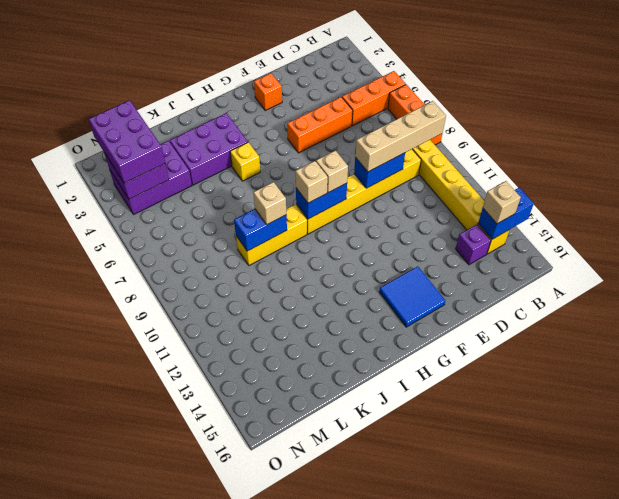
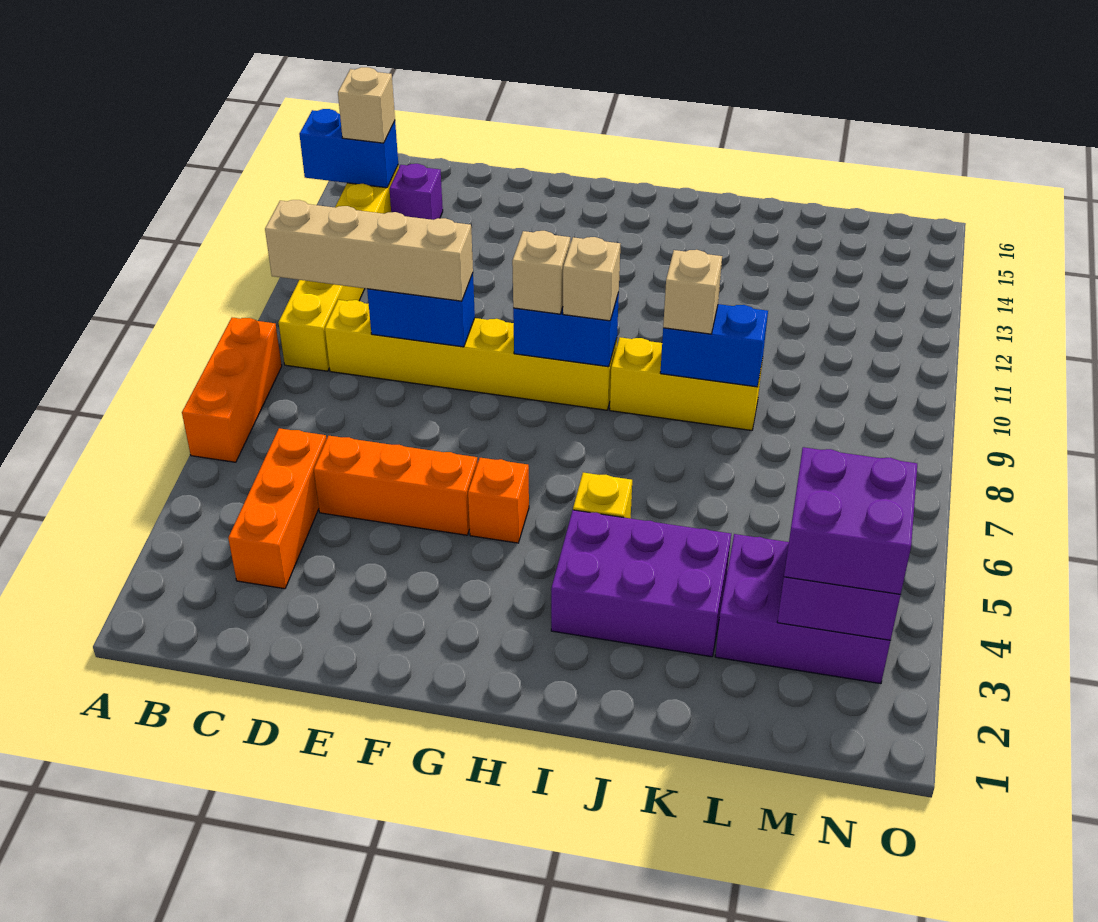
orange brick A5:C5 level 1 -> orange brick C3:C5 level 1
orange brick F2 level 1 -> orange brick G5 level 1
blue tile F14:G15 level 1 -> none
purple brick M2:N4 level 3 -> purple brick M3:N4 level 3

